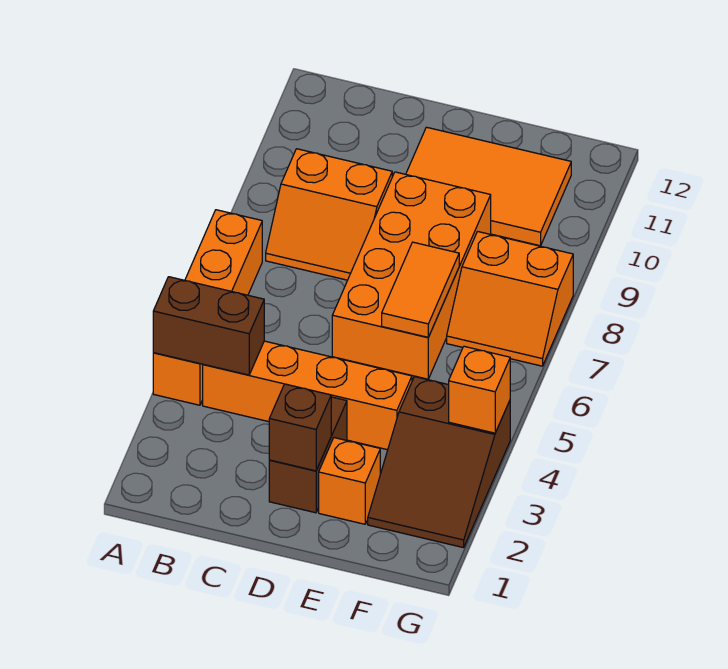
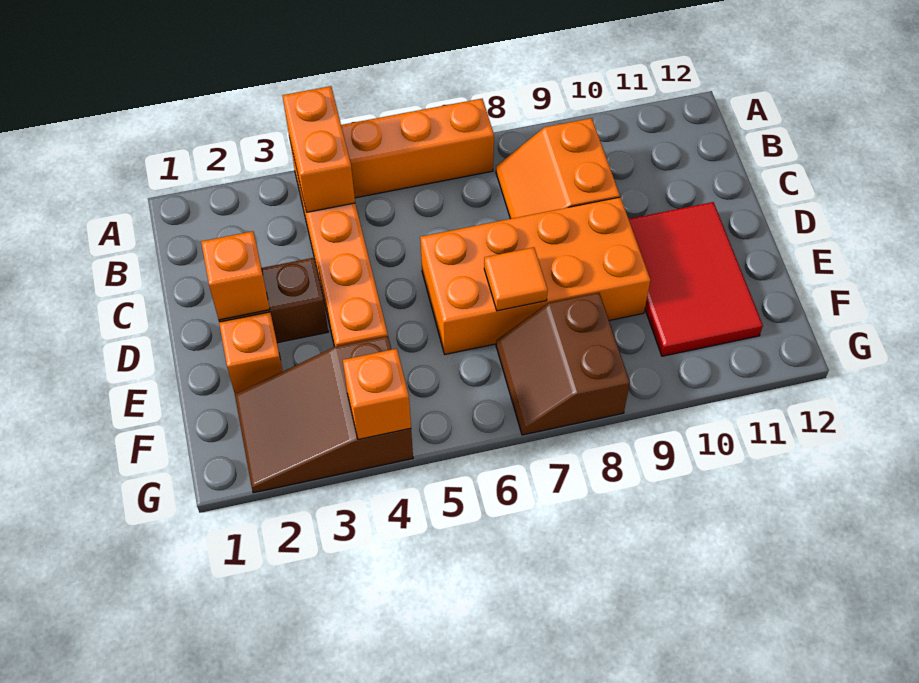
brown brick A4:B4 level 2 -> orange brick A4:B4 level 2
brown brick D2 level 2 -> orange brick D2 level 2
orange tile D10:F11 level 1 -> red tile D10:F11 level 1
orange tile E6:E7 level 2 -> orange tile E7 level 2
orange slope F7:G8 level 1 top 8 -> brown slope F7:G8 level 1 top 8

